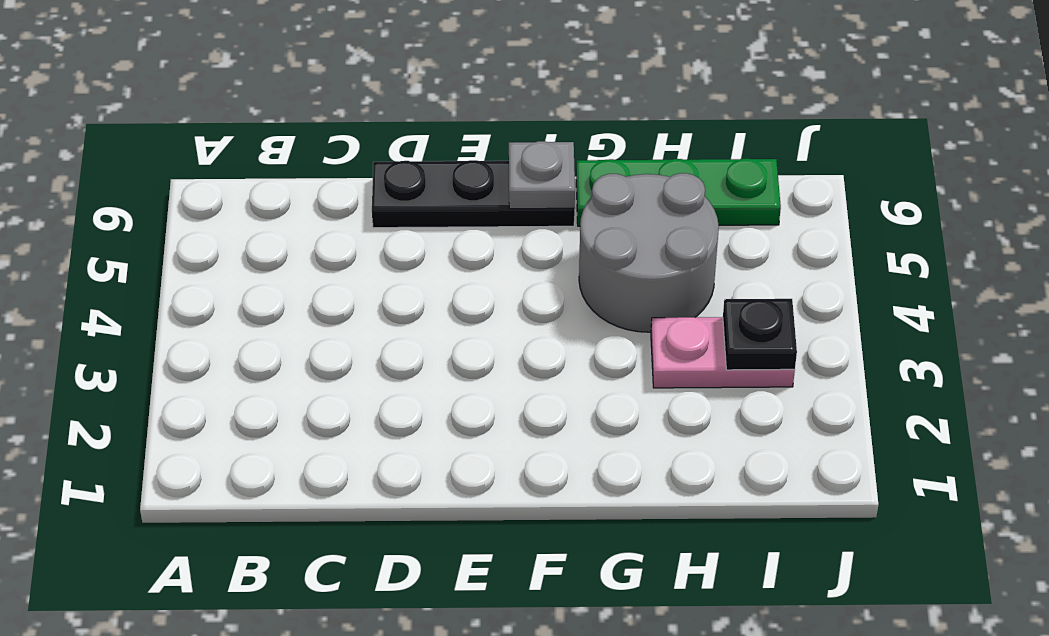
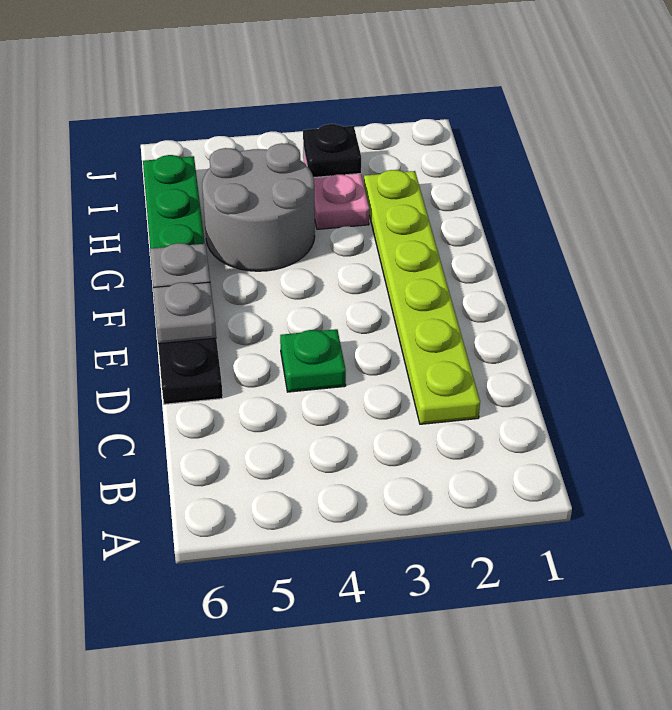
none -> lime plate C2:H2 level 1
none -> green plate D4 level 1
none -> grey plate E6 level 2

